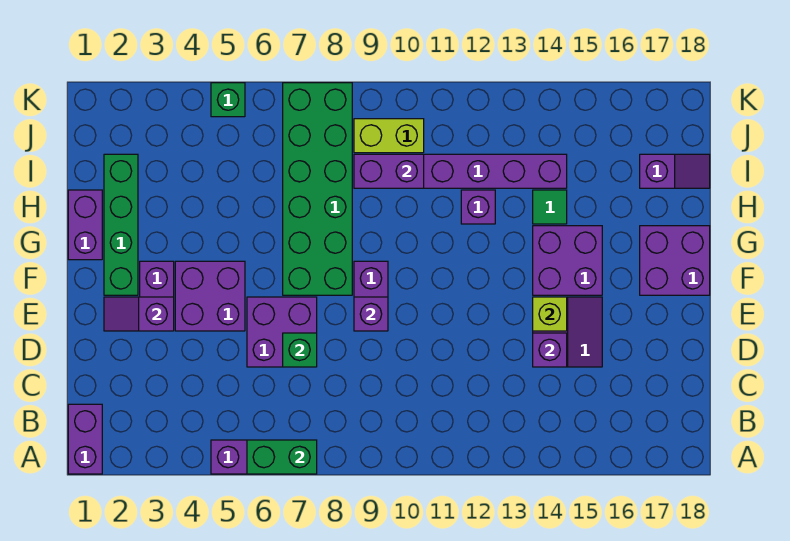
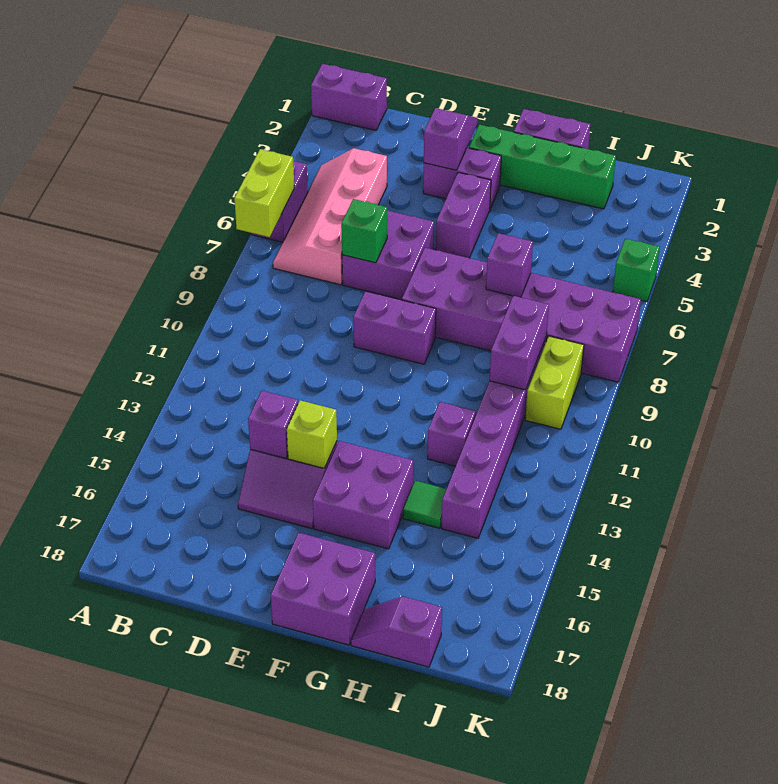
green brick A6:A7 level 2 -> lime brick A6:A7 level 2
none -> pink slope B4:C7 level 1 top C
purple brick E4:F5 level 1 -> purple brick F4:F5 level 1
purple brick E9 level 2 -> purple brick H7 level 2
green brick F7:K8 level 1 -> purple brick F7:K8 level 1
purple slope I17:I18 level 1 top 17 -> purple slope H18:I18 level 1 top I

